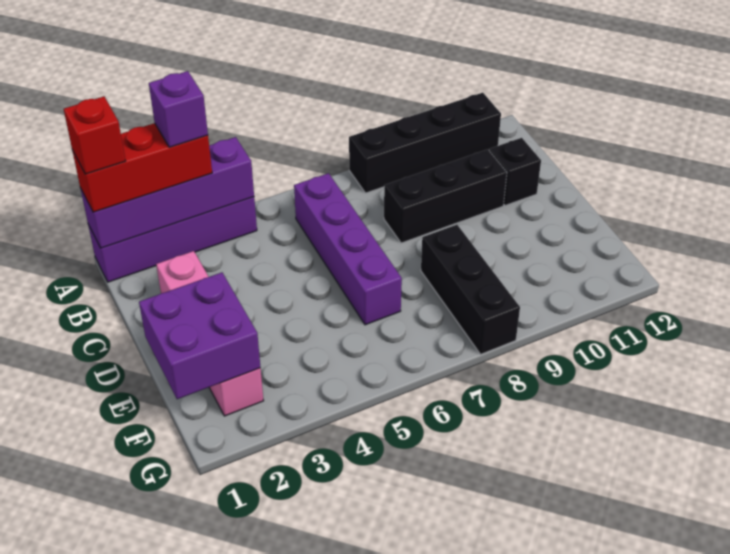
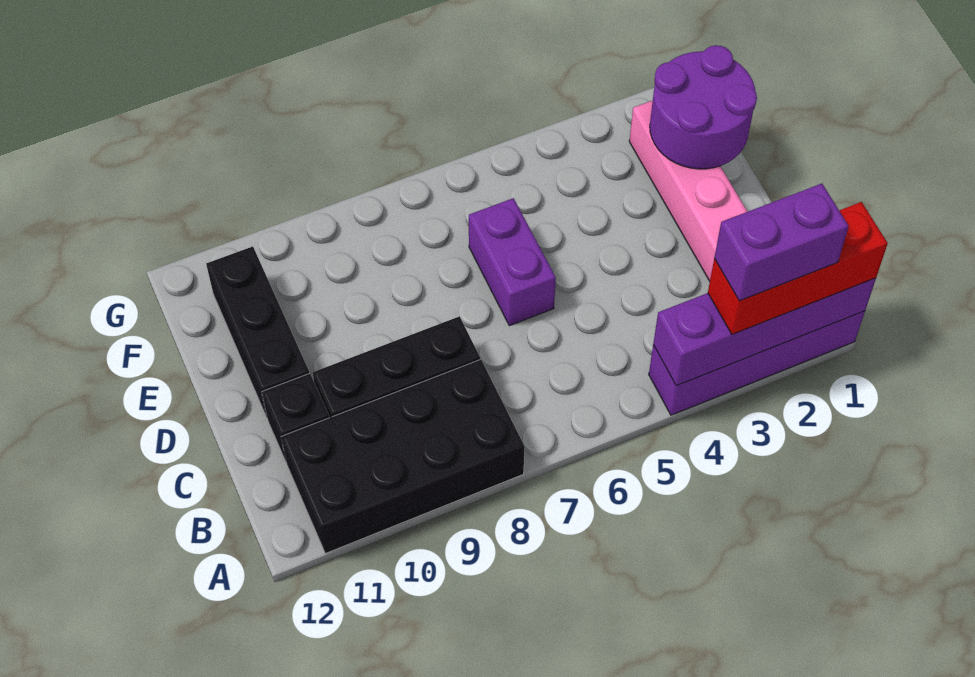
red brick A1 level 4 -> none
purple brick A3 level 4 -> purple brick A2:A3 level 4
black brick A8:A11 level 1 -> black brick A8:B11 level 1
purple brick B6:E6 level 1 -> purple brick D6:E6 level 1
purple brick E1:F2 level 2 -> purple round brick E1:F2 level 2
black brick E8:G8 level 1 -> black brick D11:F11 level 1

